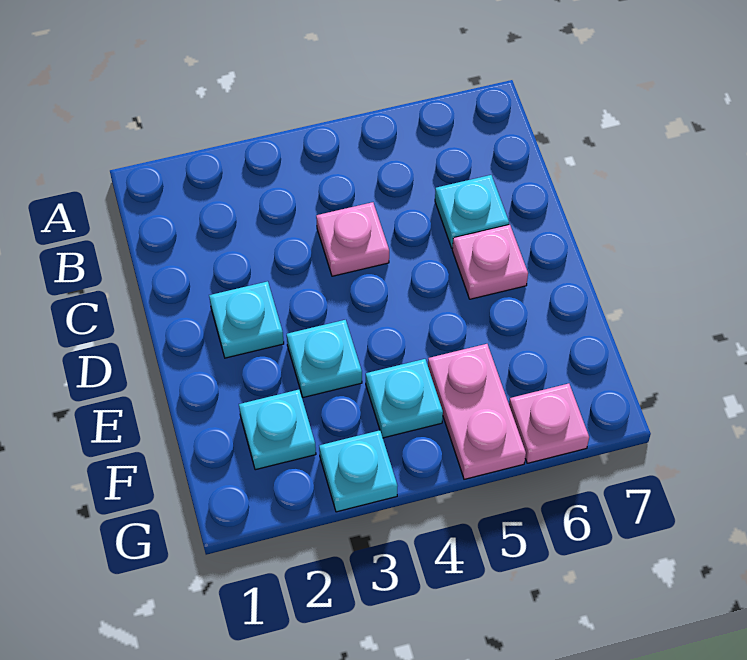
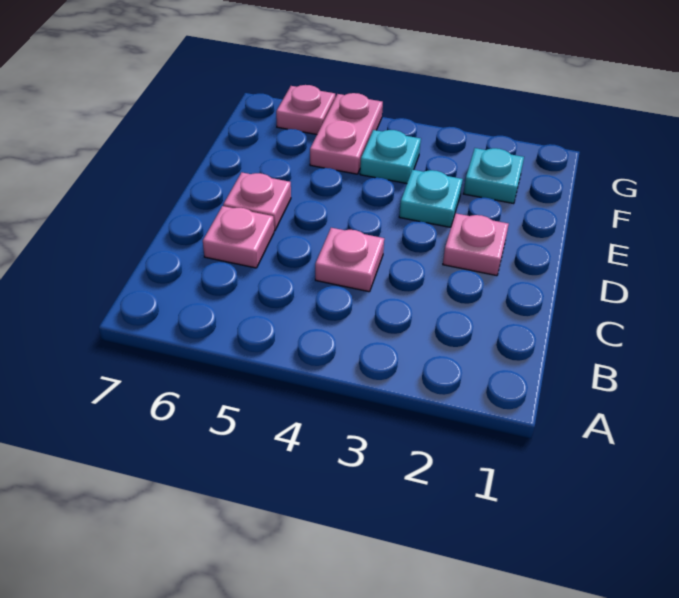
cyan plate C6 level 1 -> pink plate C6 level 1
cyan plate D2 level 1 -> pink plate D2 level 1
cyan plate G3 level 1 -> none

